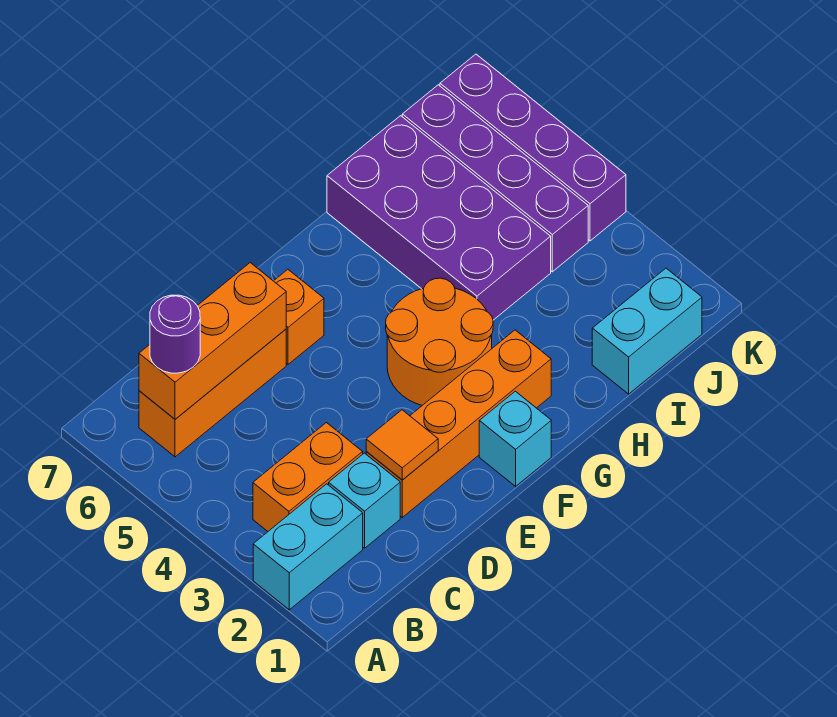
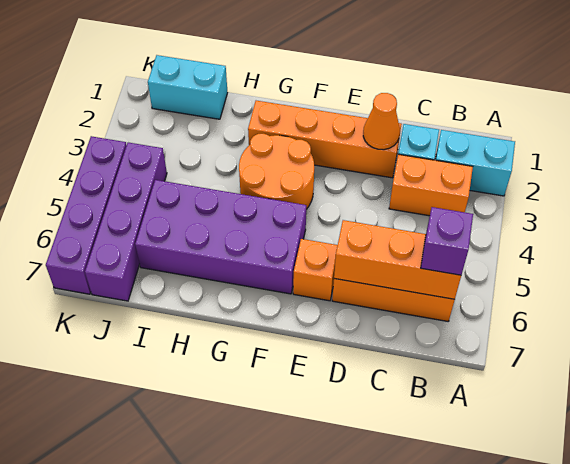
purple round brick B6 level 3 -> purple brick B6 level 3
orange tile D2 level 2 -> orange cone D2 level 2
cyan brick F1 level 1 -> none
purple brick H4:I7 level 1 -> purple brick F5:I6 level 1

